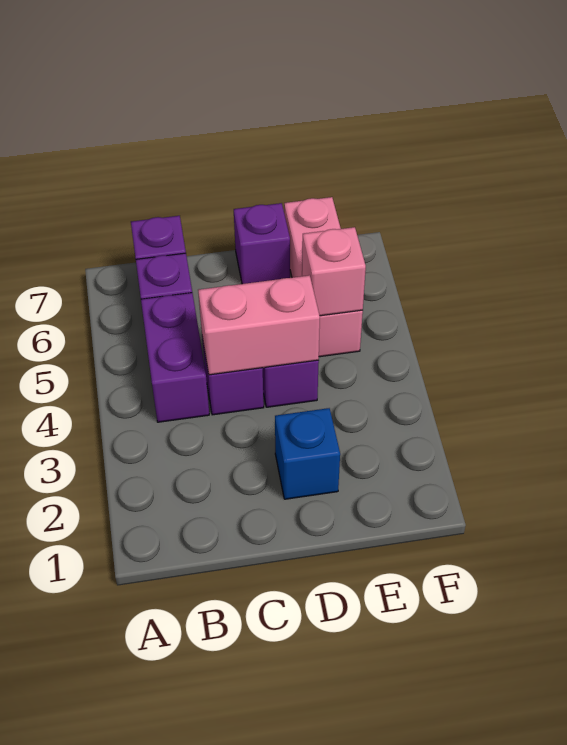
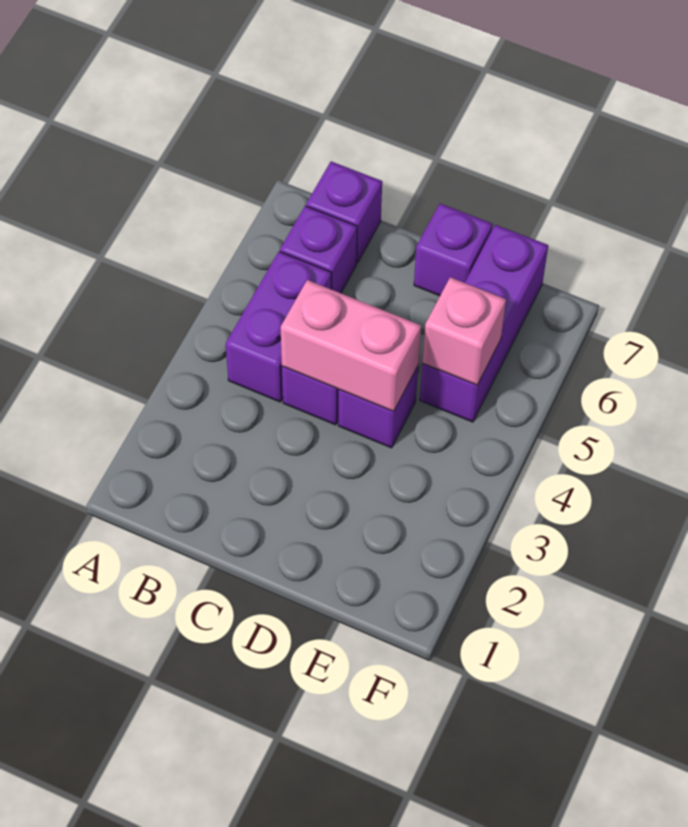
blue brick D2 level 1 -> none
pink brick E5:E7 level 1 -> purple brick E5:E7 level 1

